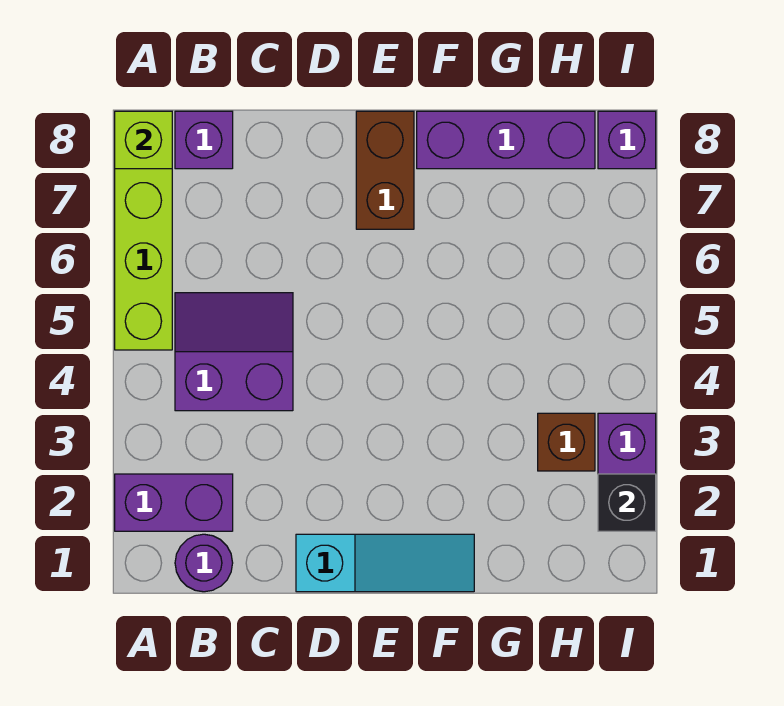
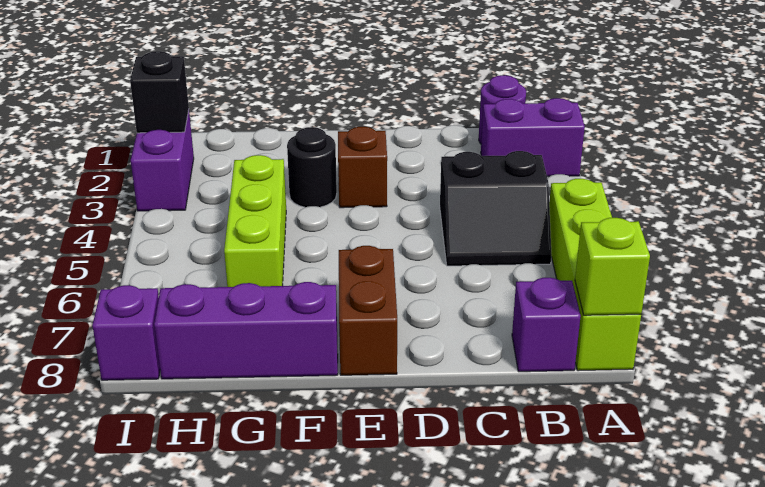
purple slope B4:C5 level 1 top 4 -> black slope B4:C5 level 1 top 4
cyan slope D1:F1 level 1 top D -> none
none -> black round brick F3 level 1
none -> lime brick G4:G6 level 1
brown brick H3 level 1 -> brown brick E3 level 1

